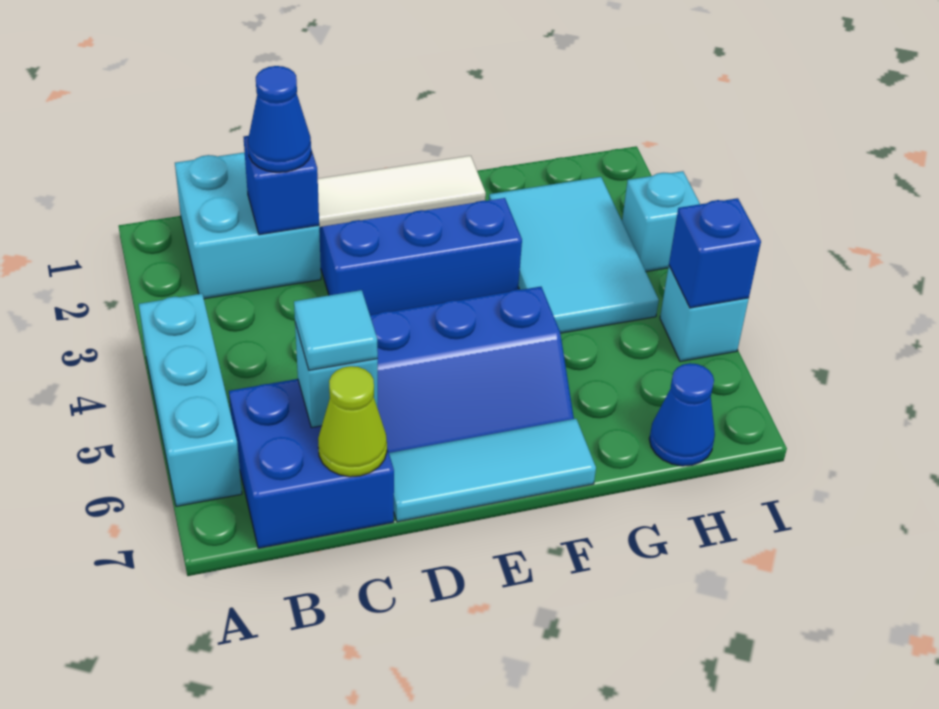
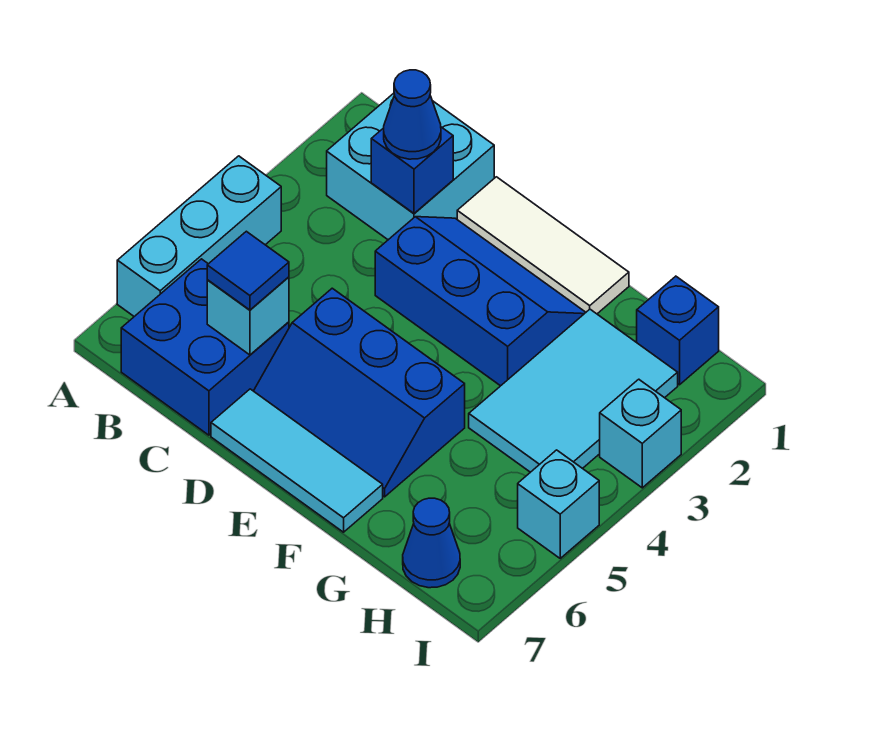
cyan tile C6 level 3 -> blue tile C6 level 3
lime cone C7 level 2 -> none
blue brick I5 level 2 -> blue brick H1 level 1

